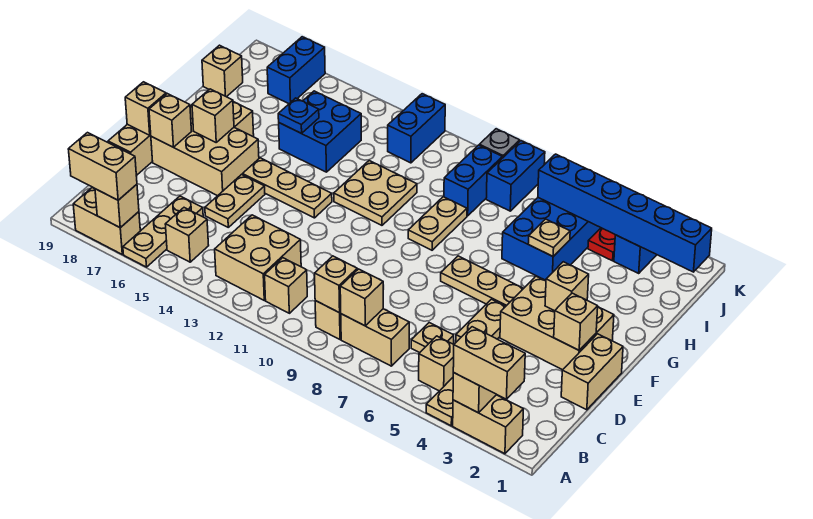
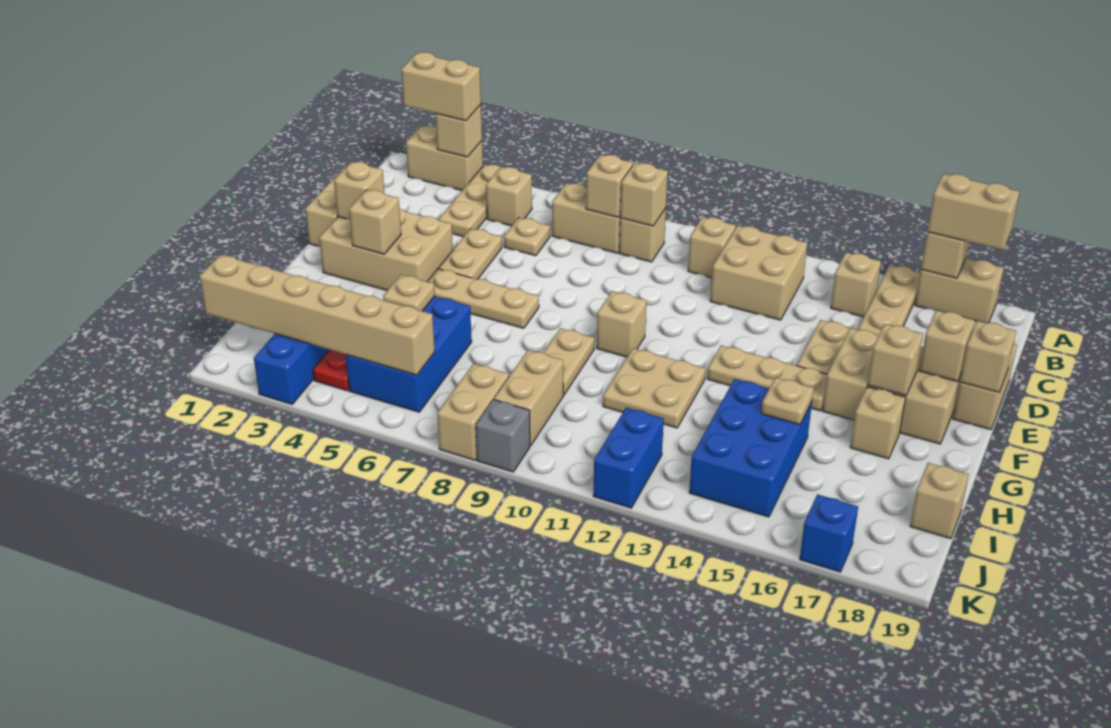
none -> tan brick F10 level 1
blue brick H14:I15 level 1 -> blue brick H14:J15 level 1
blue plate H15 level 2 -> tan plate H15 level 2
blue brick I9:J9 level 1 -> tan brick I9:J9 level 1
blue brick J1:J6 level 2 -> tan brick J1:J6 level 2
blue brick J8:K8 level 1 -> tan brick J8:K8 level 1
blue brick J17:K17 level 1 -> blue brick K17 level 1

